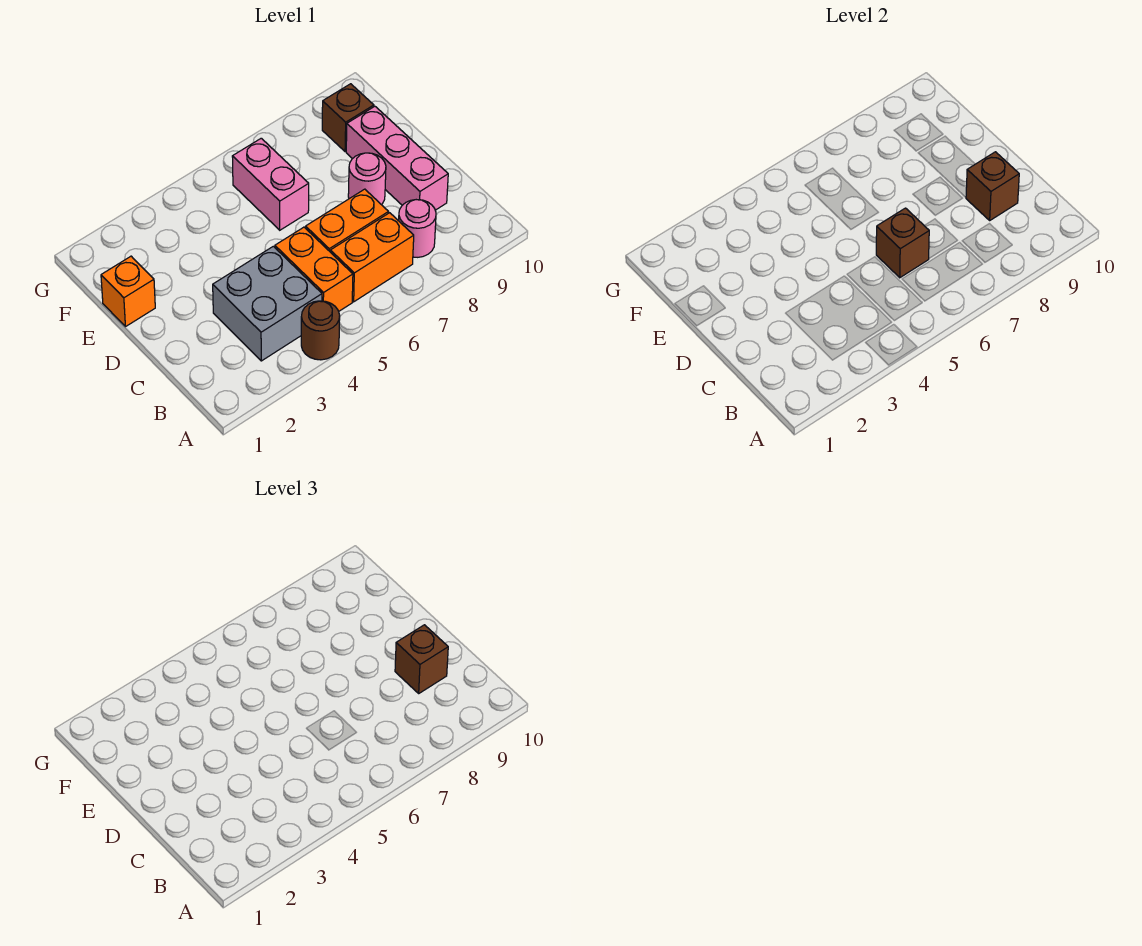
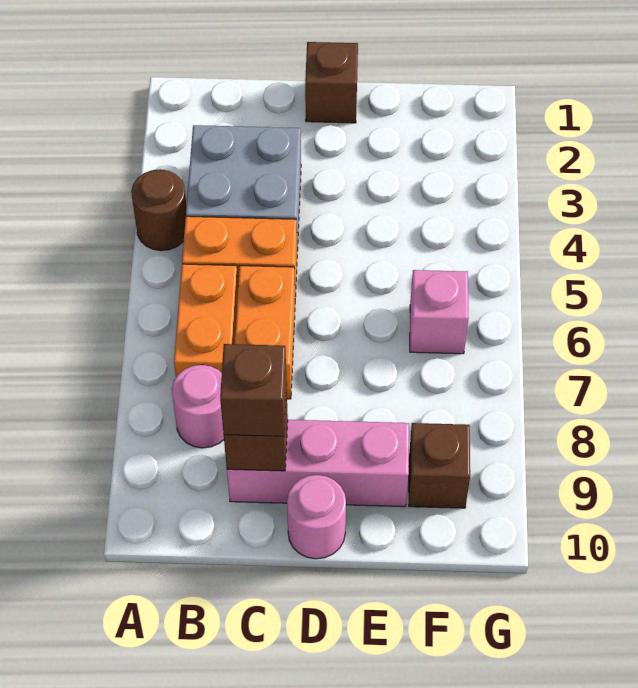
brown brick C6 level 2 -> brown brick D1 level 1
pink round brick D8 level 1 -> pink round brick D10 level 1
orange brick E1 level 1 -> none
pink brick E6:F6 level 1 -> pink brick F6 level 1

